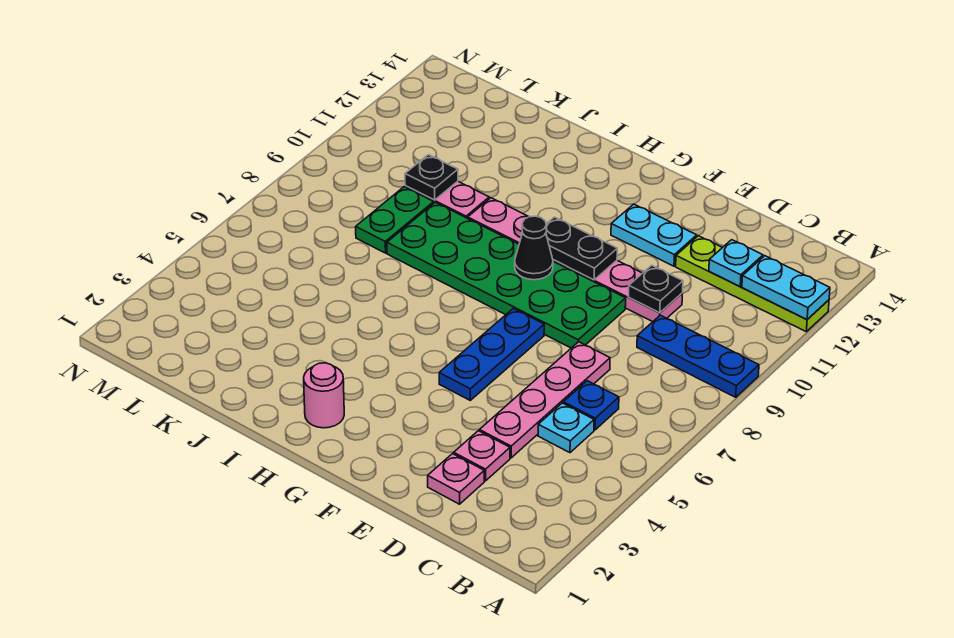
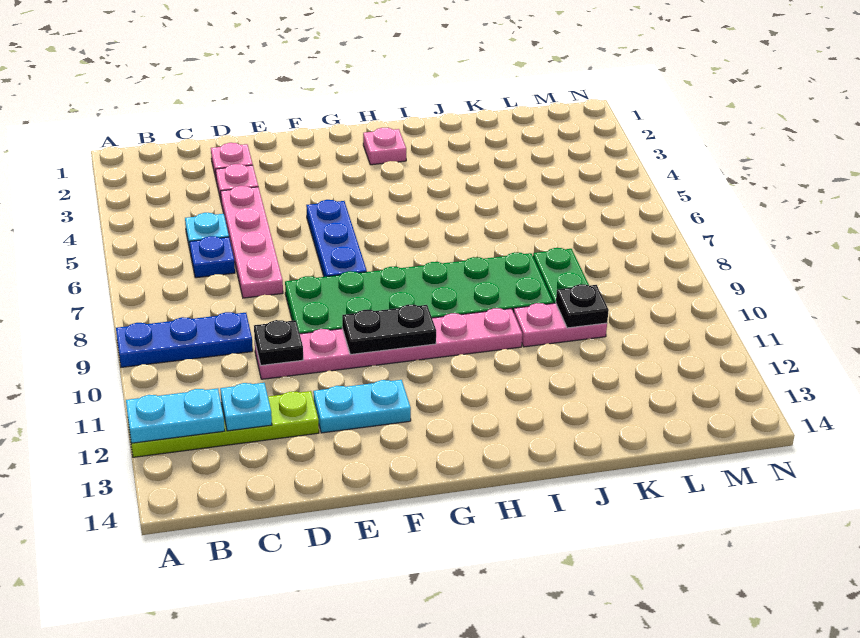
black cone G9 level 2 -> none
pink round brick H2 level 1 -> pink plate H2 level 1

